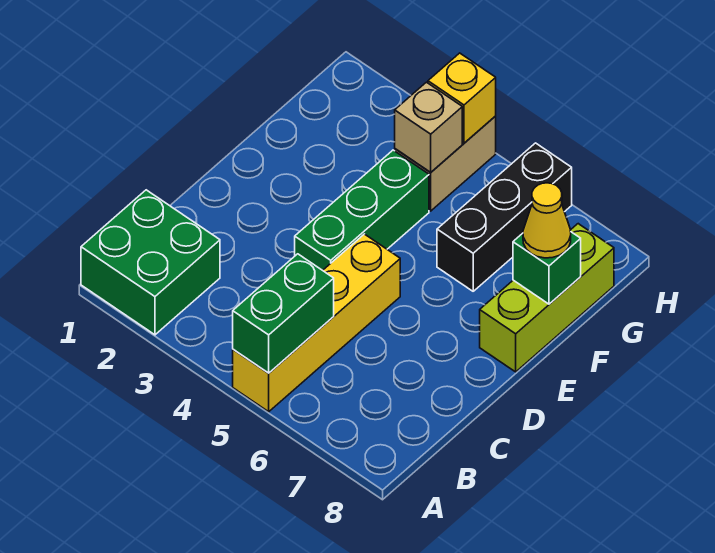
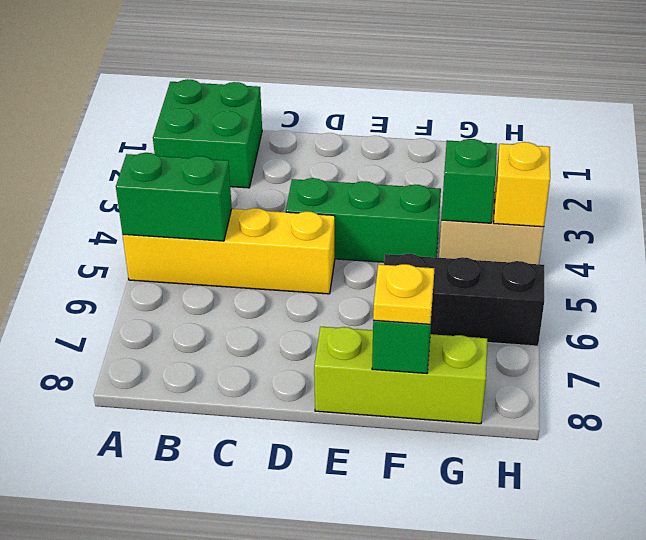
yellow cone F8 level 3 -> yellow plate F8 level 3
tan brick G4 level 2 -> green brick G4 level 2

